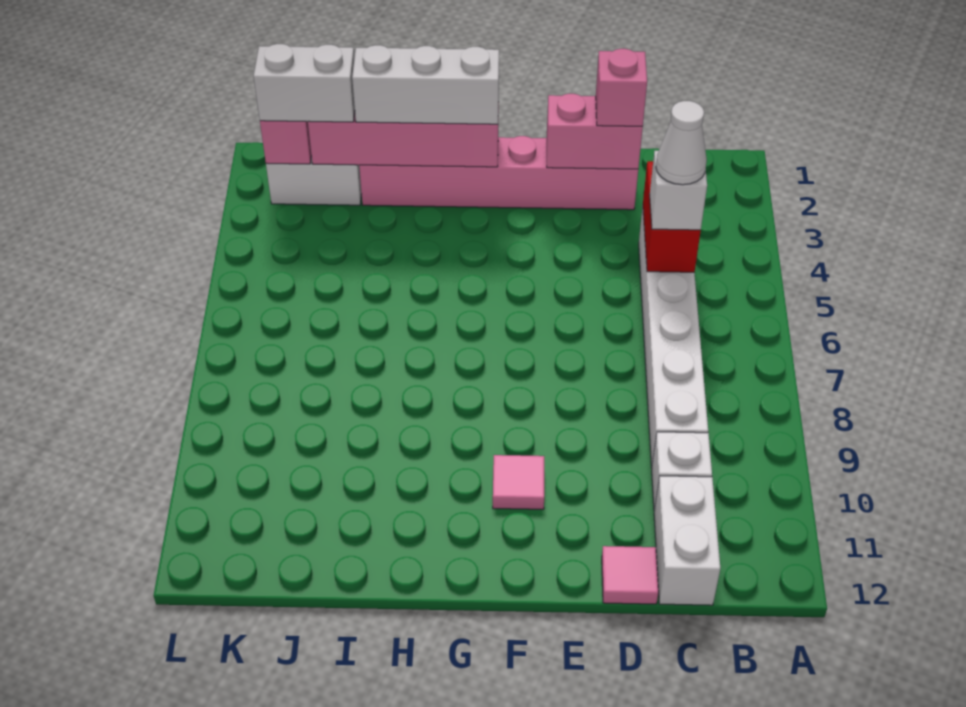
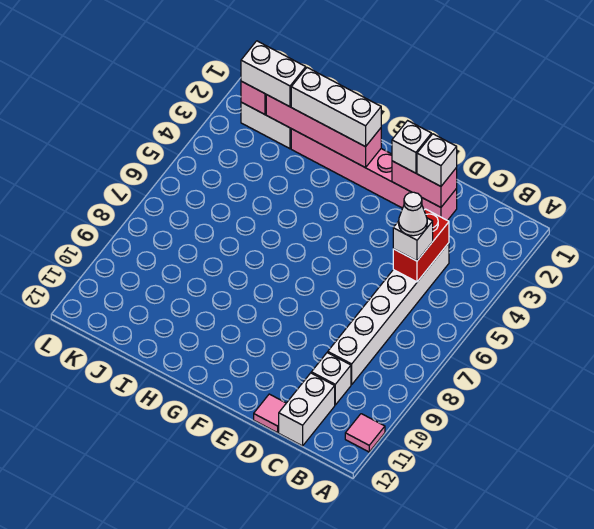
pink brick D2 level 3 -> white brick D2 level 3
none -> white brick E2 level 3
pink tile F10 level 1 -> pink tile A11 level 1

